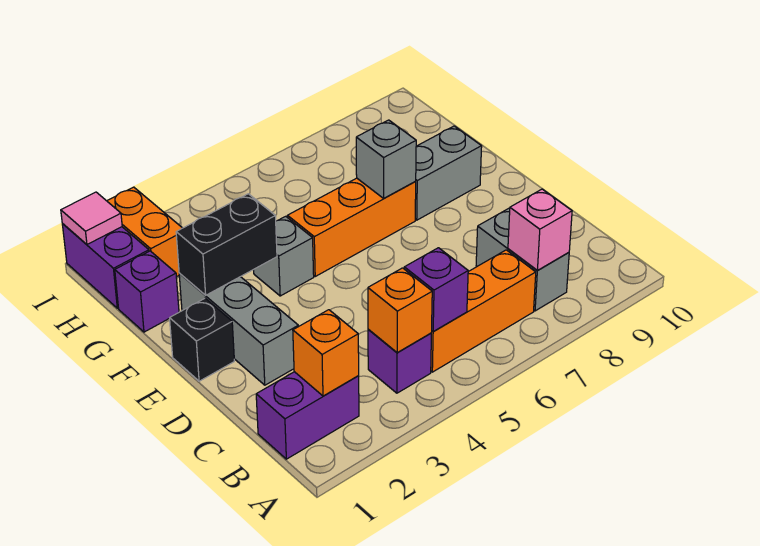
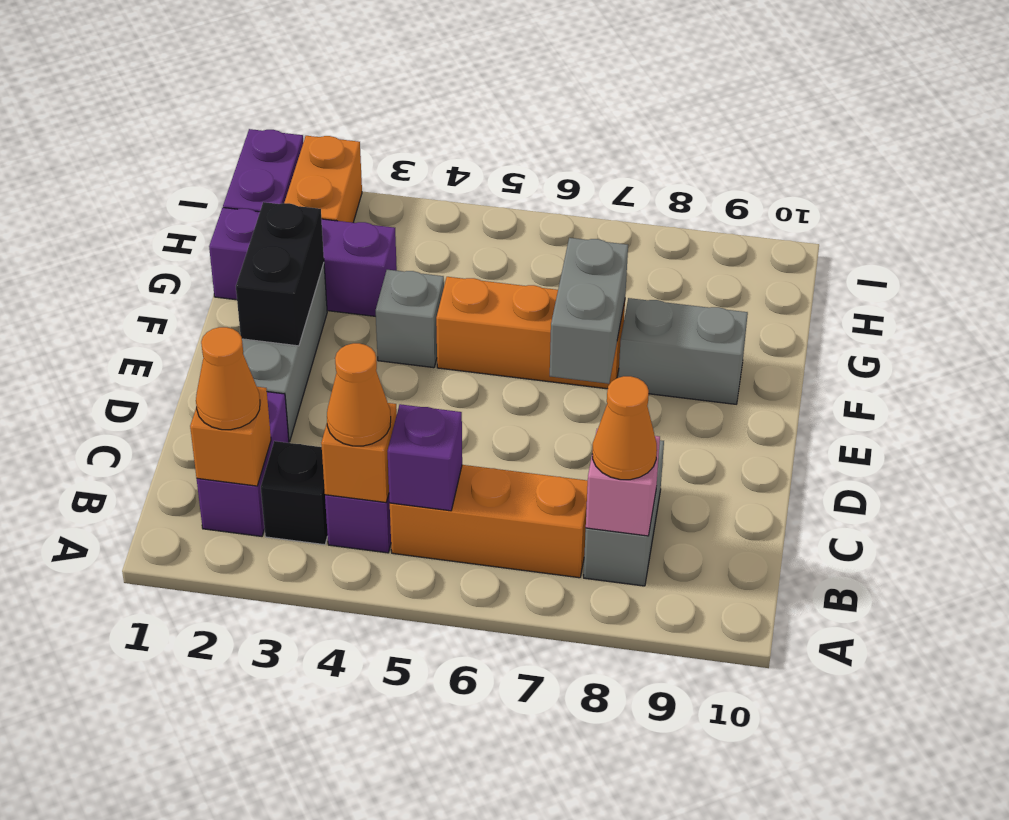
purple brick B1:B2 level 1 -> purple brick B2:C2 level 1
none -> orange cone B2 level 3
none -> orange cone B4 level 3
none -> orange cone B8 level 3
black brick E1 level 1 -> black brick B3 level 1
black brick F2:F3 level 2 -> black brick E2:F2 level 2
grey brick F7 level 2 -> grey brick E7:F7 level 2
purple brick G1 level 1 -> purple brick G1:G3 level 1
pink tile I1 level 2 -> none

